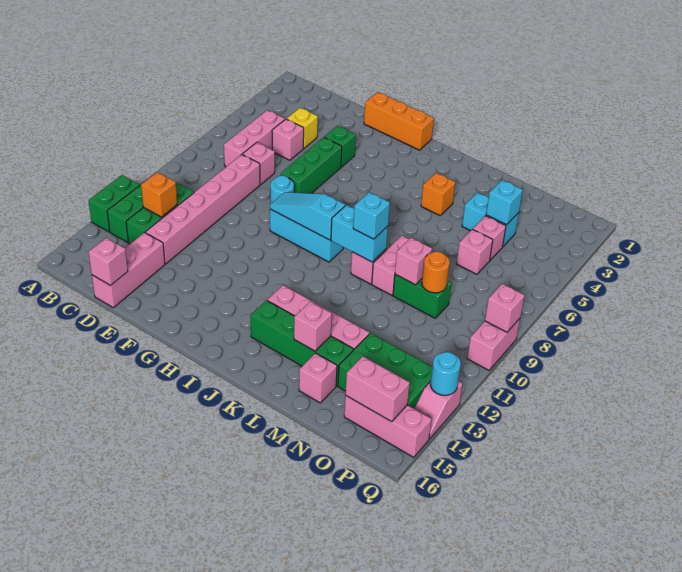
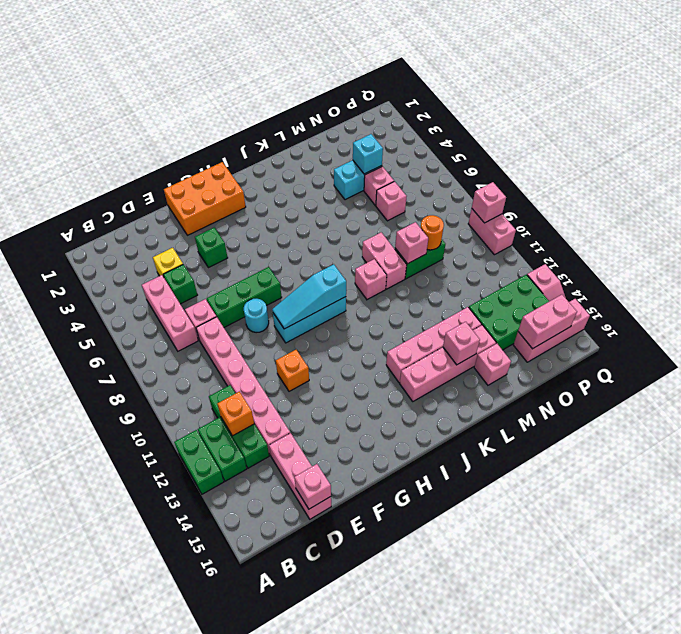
pink brick D5 level 1 -> green brick D5 level 1
orange brick F1:H1 level 1 -> orange brick F1:H2 level 1
green brick F5:F7 level 1 -> green brick E7:G7 level 1
cyan brick J9:K9 level 2 -> none
green brick J14:M14 level 1 -> pink brick J14:M14 level 1
orange brick K4 level 1 -> orange brick F11 level 1
cyan brick K9 level 3 -> none
cyan round brick Q13 level 2 -> none

